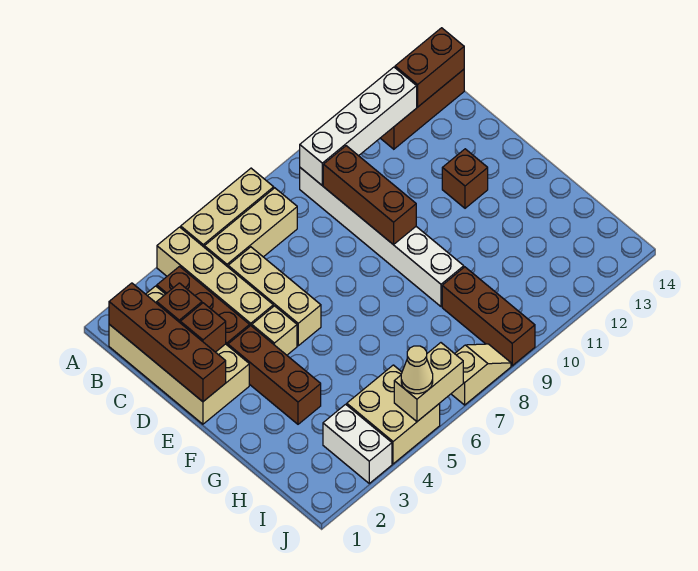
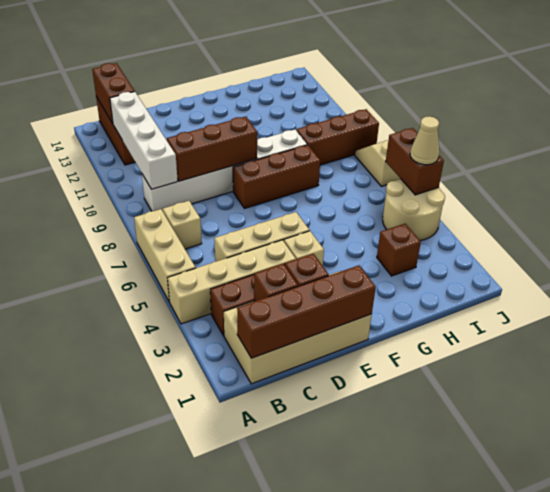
tan brick B5:B7 level 1 -> tan brick B7 level 1
brown brick E3:G3 level 1 -> brown brick E8:G8 level 1
brown brick E12 level 1 -> brown brick H3 level 1
white brick I3:J3 level 1 -> none
tan brick I4:J5 level 1 -> tan round brick I4:J5 level 1
tan brick J5:J6 level 2 -> brown brick J5:J6 level 2

